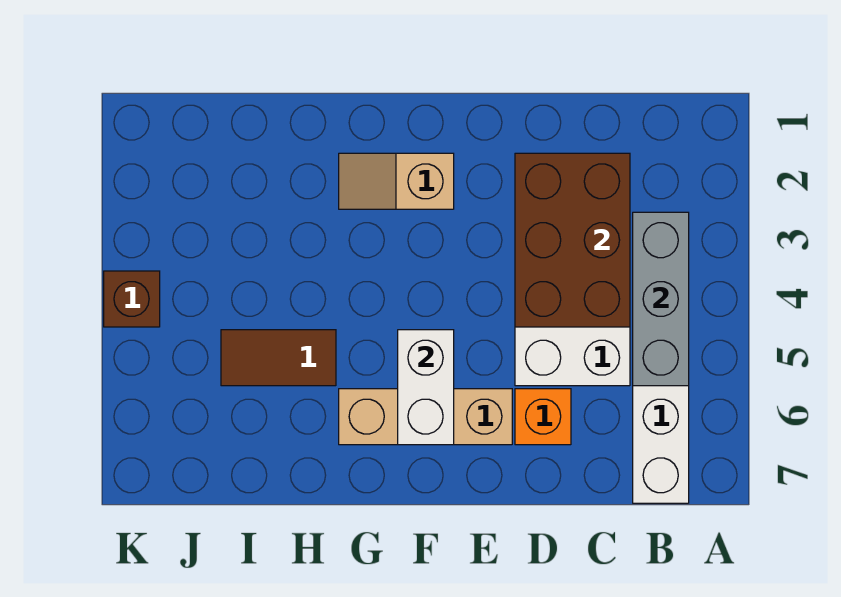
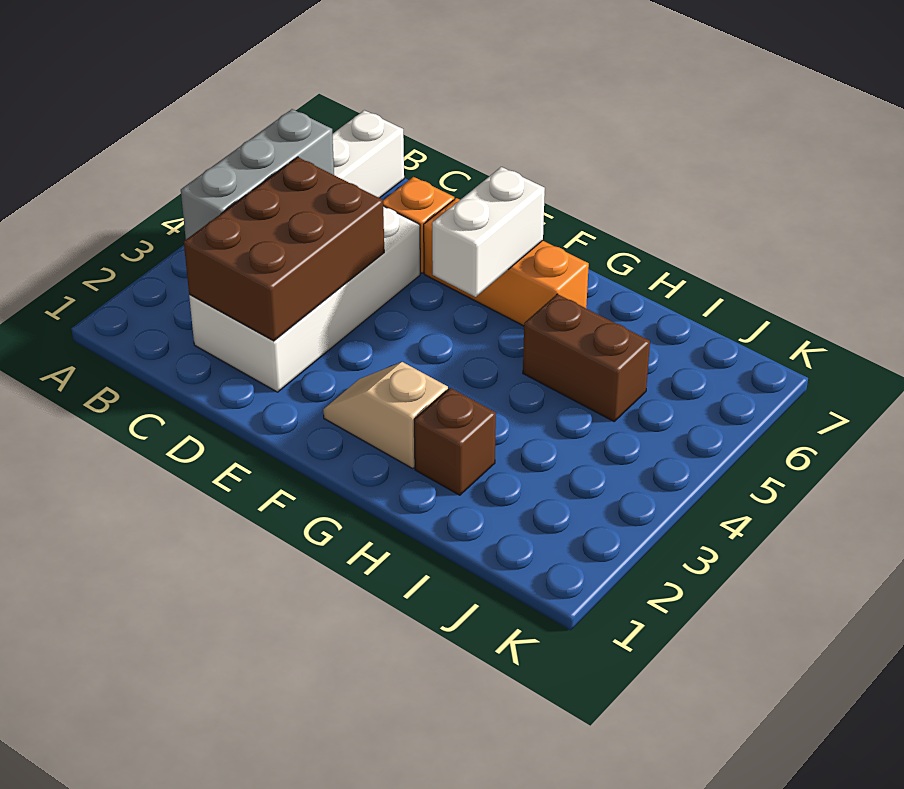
tan brick E6:G6 level 1 -> orange brick E6:G6 level 1
tan slope F2:G2 level 1 top F -> tan slope F2:G2 level 1 top G
brown tile H5:I5 level 1 -> brown brick H5:I5 level 1
brown brick K4 level 1 -> brown brick H2 level 1

